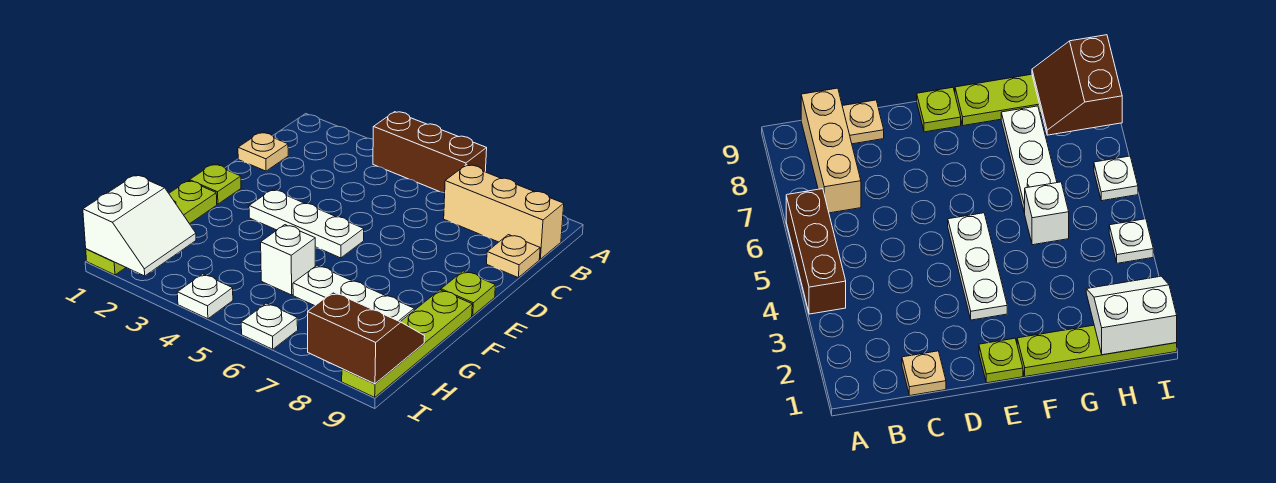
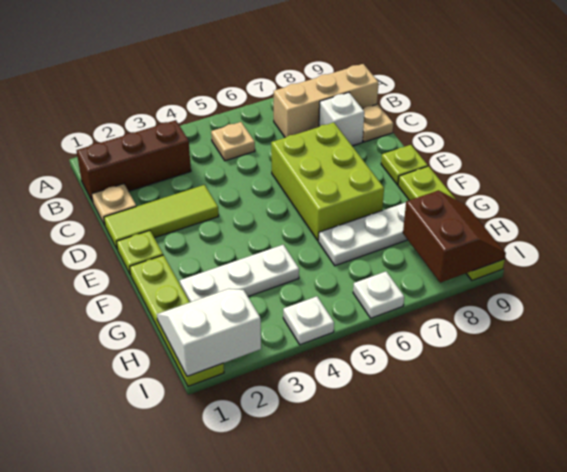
brown brick A4:A6 level 1 -> brown brick B1:B3 level 1
none -> tan plate B5 level 1
none -> lime tile D1:D3 level 1
none -> lime brick D6:F7 level 1
white plate E3:E5 level 1 -> white plate G2:G4 level 1
white brick G5 level 1 -> white brick C8 level 1
white slope H1:I2 level 2 top 1 -> white slope H1:I2 level 2 top I
brown slope H8:I9 level 2 top I -> brown slope H8:I9 level 2 top 8

